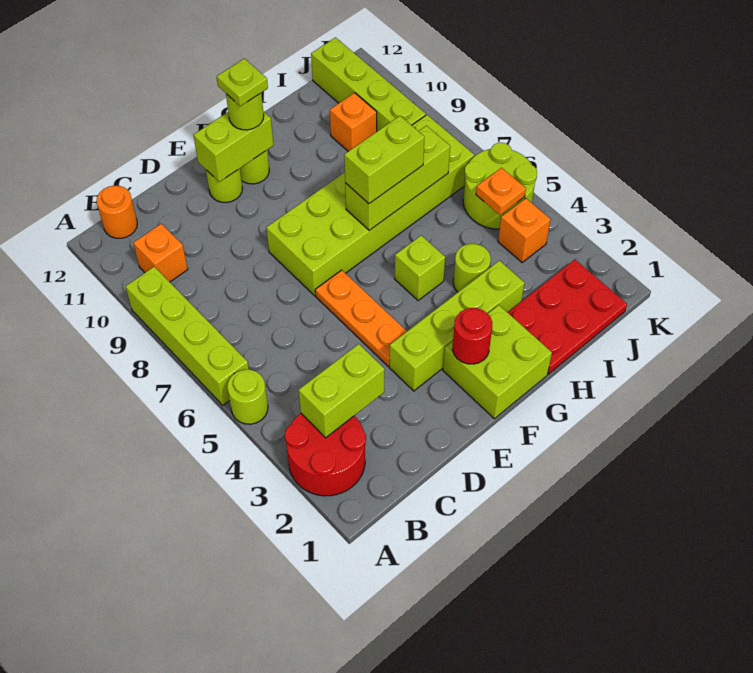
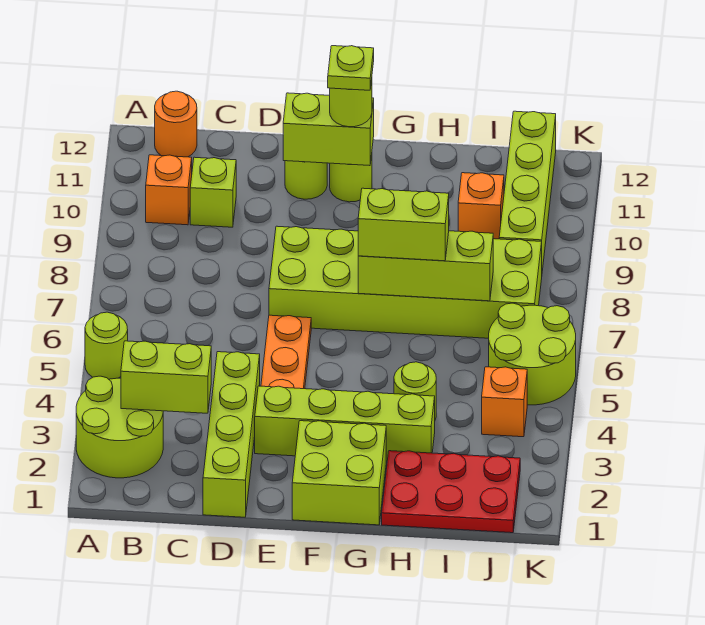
red round brick A2:B3 level 1 -> lime round brick A2:B3 level 1
lime brick A6:A9 level 1 -> lime brick D1:D4 level 1
red round brick F2 level 2 -> none
lime brick G5 level 1 -> lime brick C10 level 1
orange plate J5 level 2 -> none

